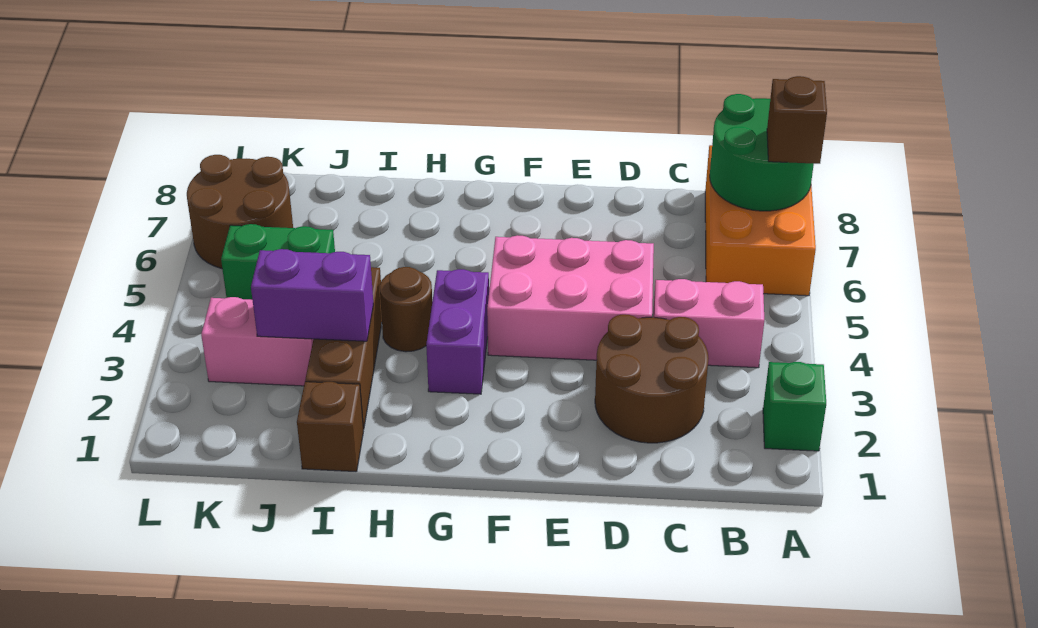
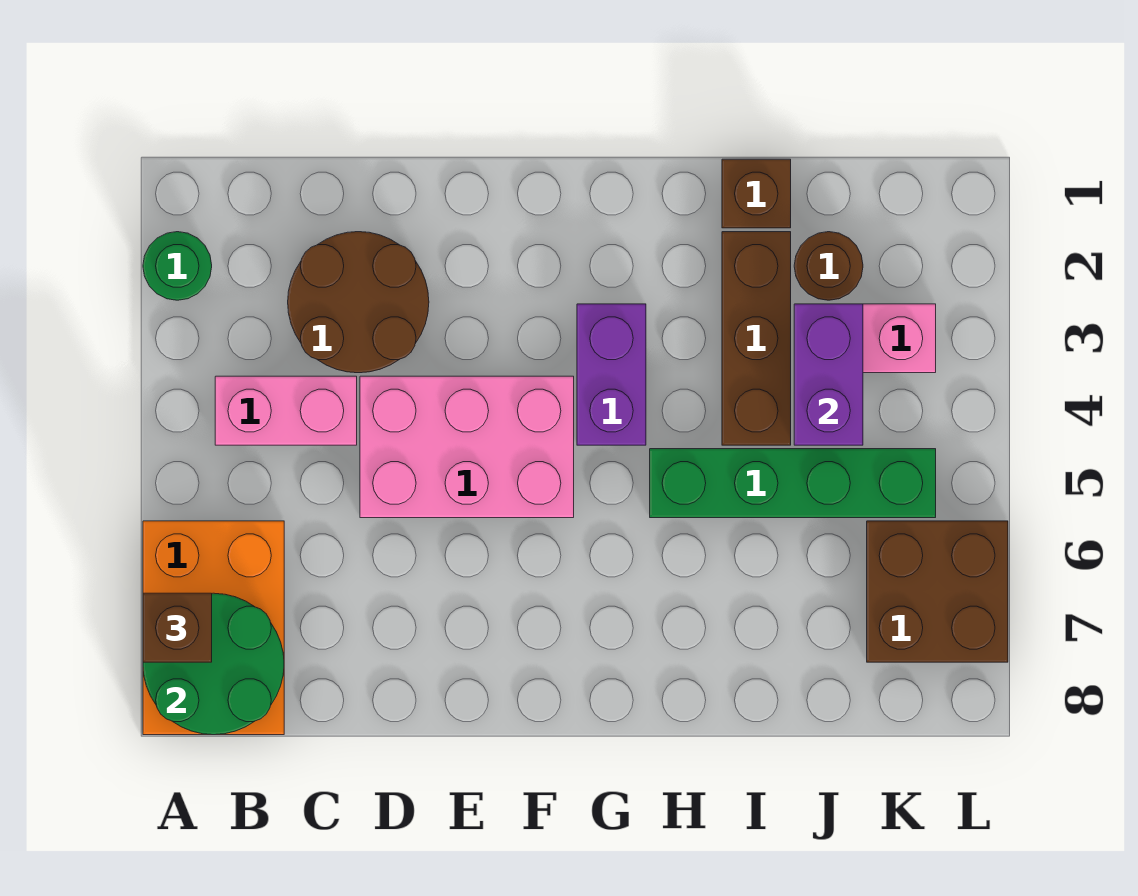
green brick A2 level 1 -> green round brick A2 level 1
brown round brick H4 level 1 -> brown round brick J2 level 1
purple brick I3:J3 level 2 -> purple brick J3:J4 level 2
green brick J5:K5 level 1 -> green brick H5:K5 level 1
brown round brick K6:L7 level 1 -> brown brick K6:L7 level 1

